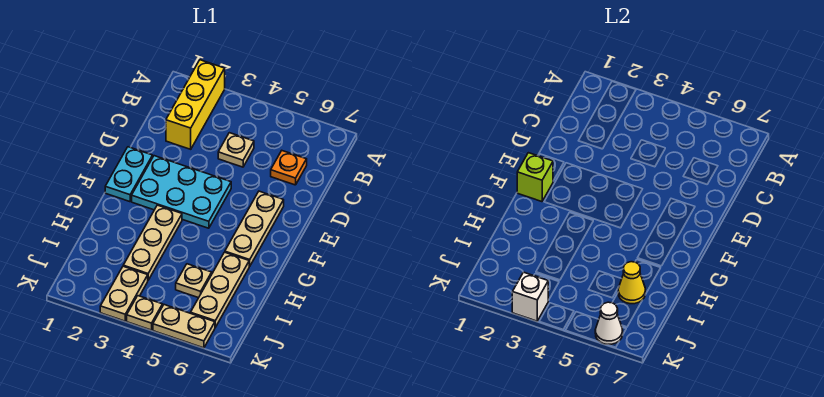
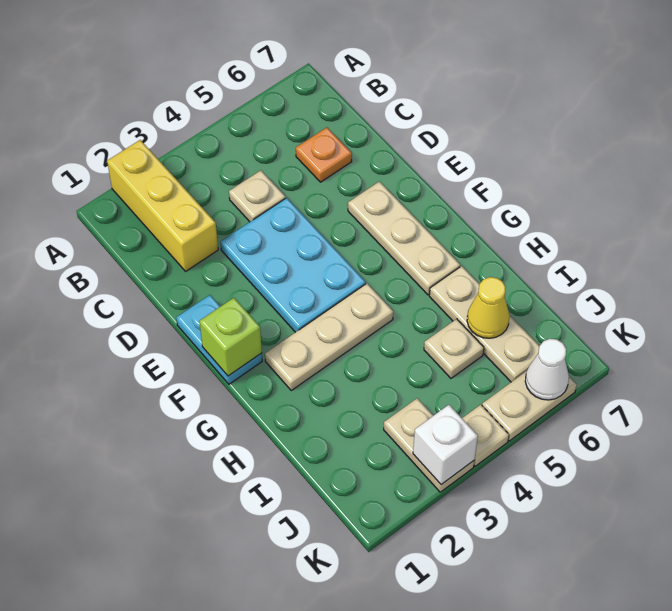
cyan plate E2:F4 level 1 -> cyan plate D3:F4 level 1
tan plate G3:I3 level 1 -> tan plate G2:G4 level 1

